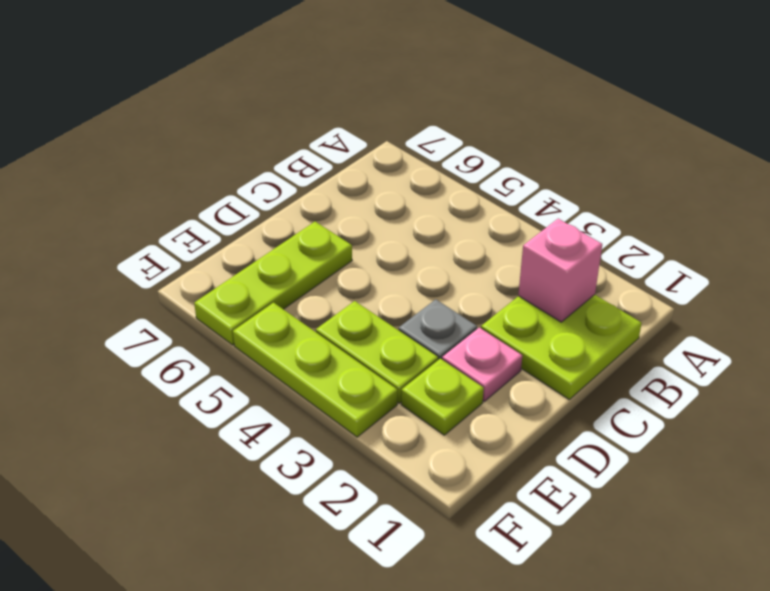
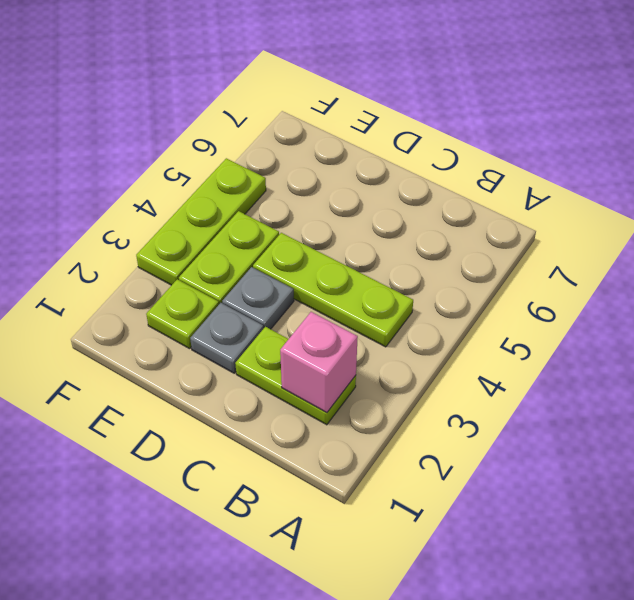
lime plate B1:C2 level 1 -> lime plate B2:C2 level 1
pink plate D2 level 1 -> grey plate D2 level 1
lime plate D6:F6 level 1 -> lime plate B4:D4 level 1

